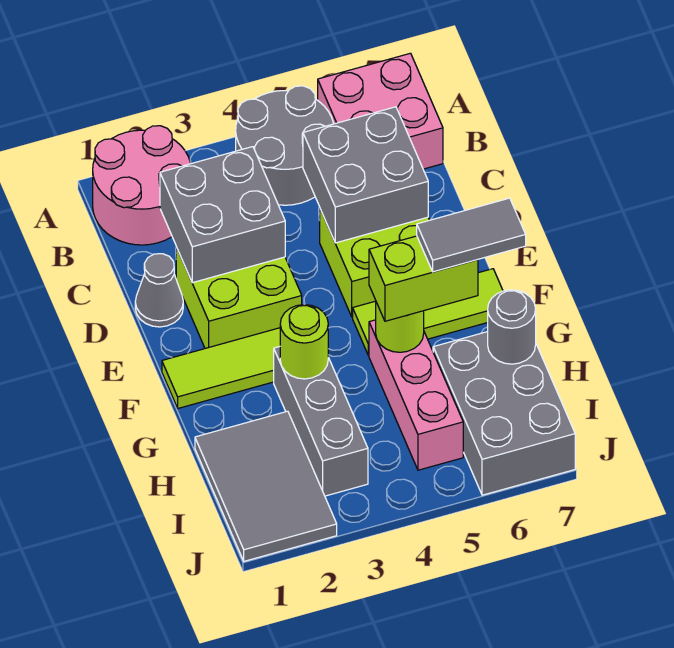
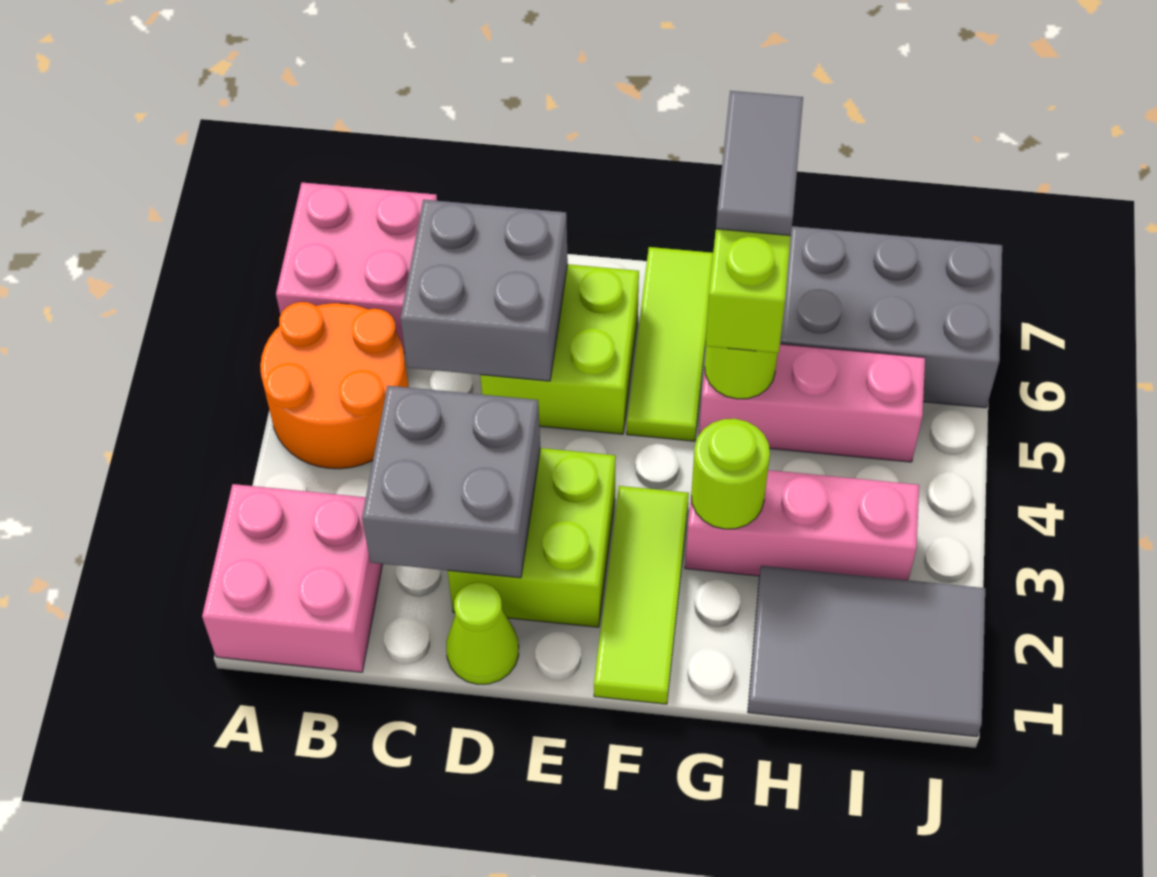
pink round brick A1:B2 level 1 -> pink brick A1:B2 level 1
grey round brick A4:B5 level 1 -> orange round brick A4:B5 level 1
grey cone D1 level 1 -> lime cone D1 level 1
grey brick G3:I3 level 1 -> pink brick G3:I3 level 1
grey round brick H7 level 2 -> none

